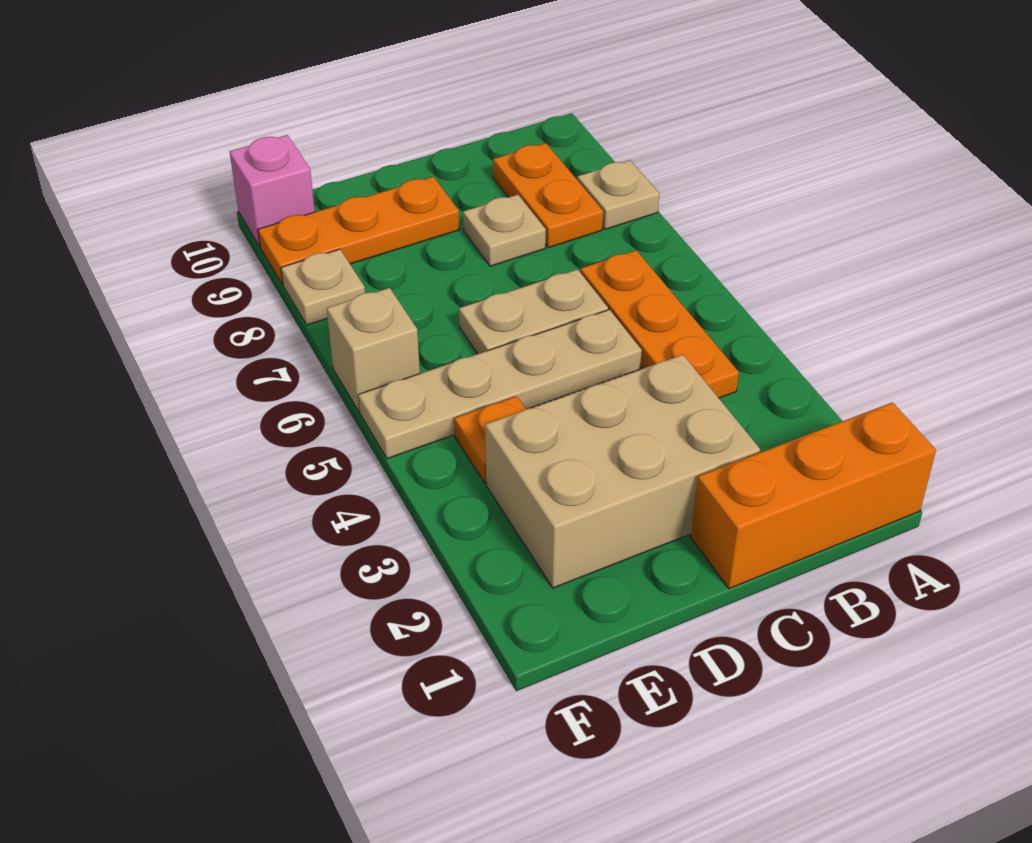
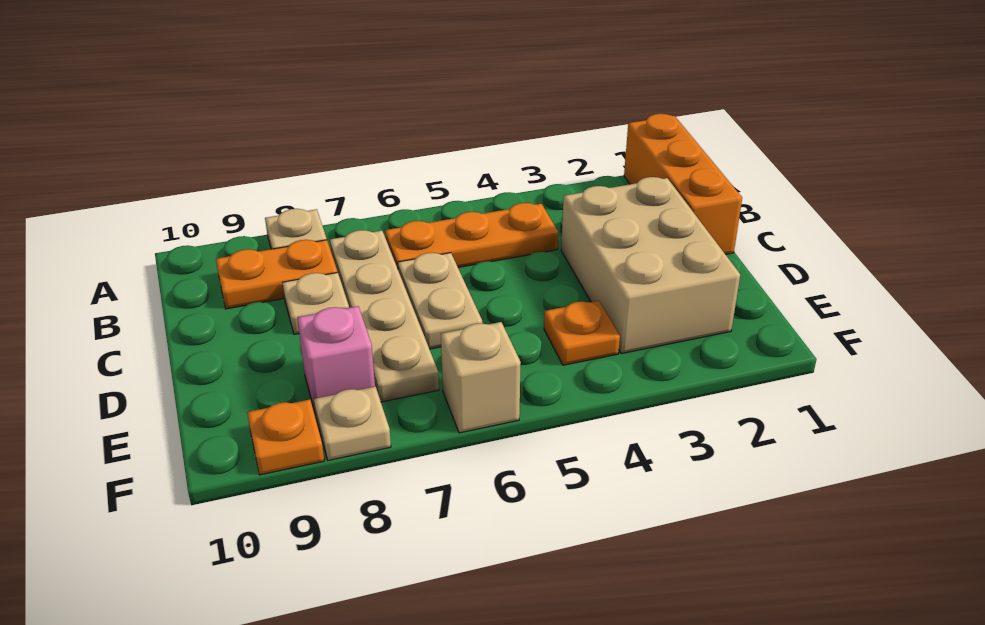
tan plate C5:F5 level 1 -> tan plate B7:E7 level 1
orange plate D9:F9 level 1 -> orange plate F9 level 1
pink brick F10 level 1 -> pink brick E8 level 1

